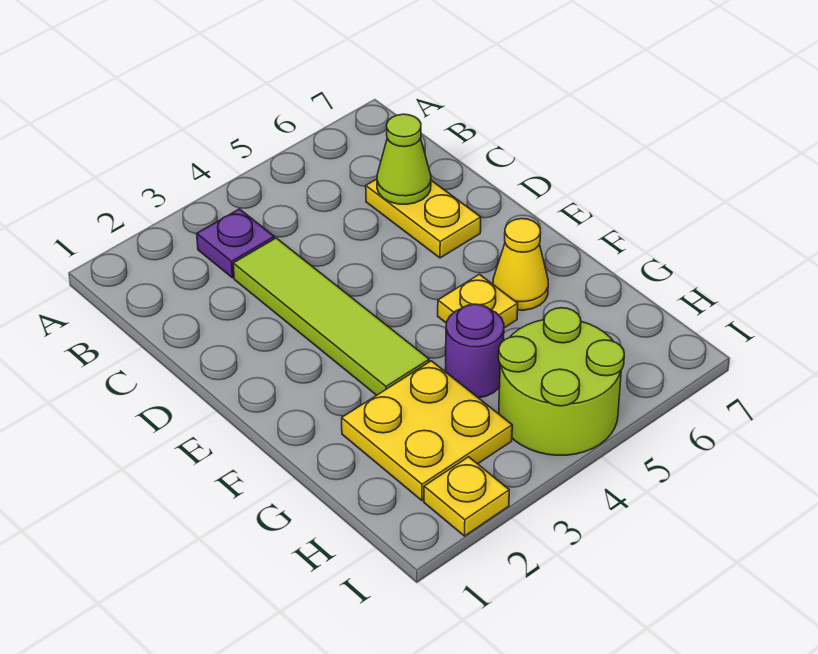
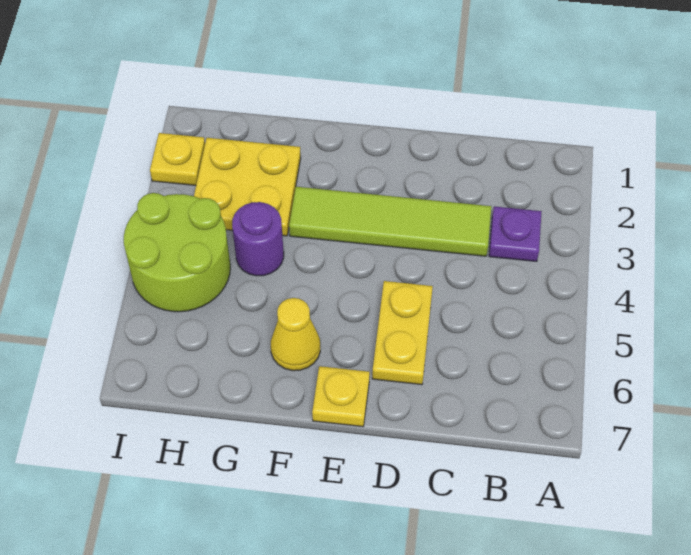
yellow plate C6:D6 level 1 -> yellow plate D5:D6 level 1
lime cone C6 level 2 -> none
yellow plate F5 level 1 -> yellow plate E7 level 1

